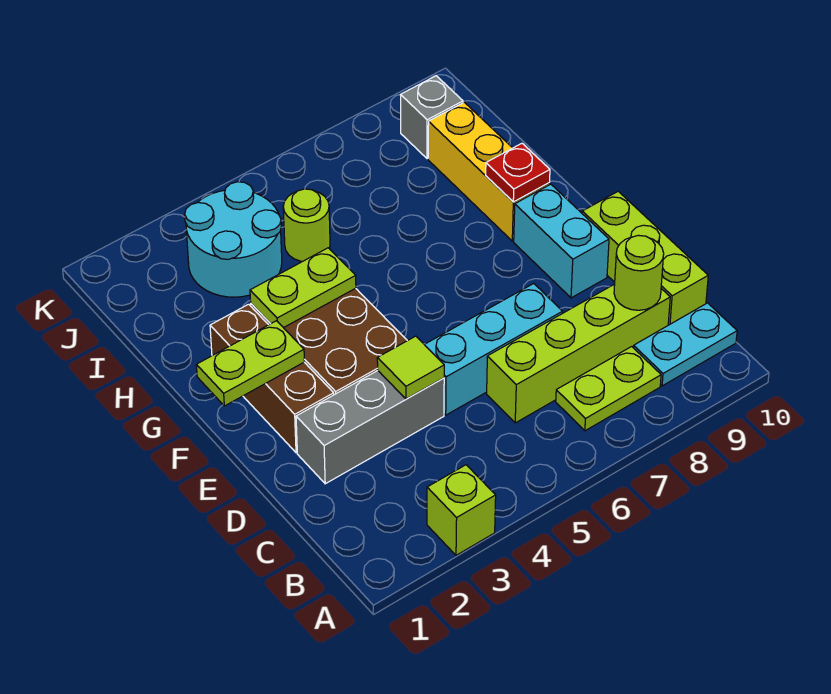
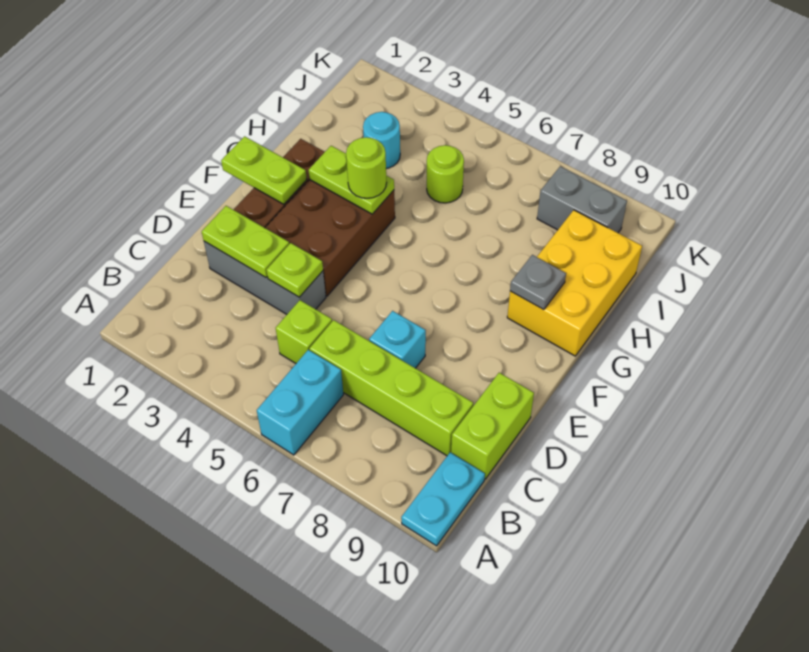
lime brick A3 level 1 -> lime brick C5 level 1
lime plate B7:B8 level 1 -> lime plate D2:D3 level 2
cyan plate B9:B10 level 1 -> cyan plate A10:B10 level 1
lime round brick C9 level 2 -> lime round brick G4 level 3
lime brick C10:E10 level 1 -> lime brick C10:D10 level 1
lime tile D4 level 2 -> lime plate D4 level 2
cyan brick D5:D7 level 1 -> cyan brick D7 level 1
cyan brick E9:F9 level 1 -> cyan brick A6:B6 level 1
yellow brick G9:I9 level 1 -> yellow brick G9:I10 level 1
red plate G9 level 2 -> grey plate G9 level 2
cyan round brick I3:J4 level 1 -> cyan round brick I3 level 1
grey brick J9 level 1 -> grey brick J8:J9 level 1

